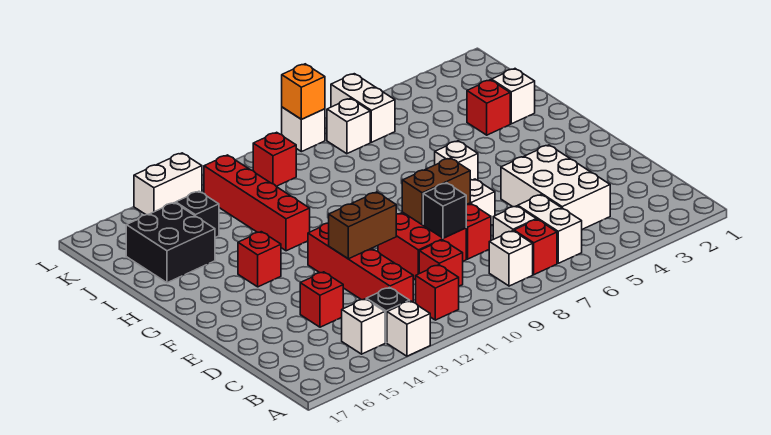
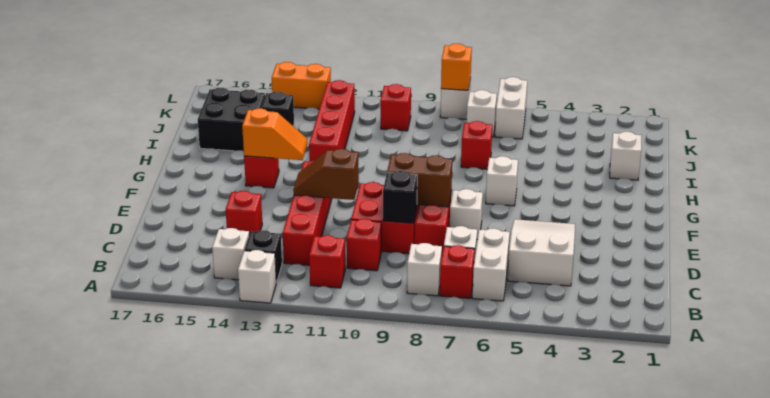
white brick C4:E5 level 1 -> white slope C4:E5 level 1 top C
brown brick E11:E12 level 2 -> brown slope E11:E12 level 2 top 11
none -> orange slope G13:G14 level 2 top 14
red brick I3 level 1 -> red brick I7 level 1
white brick L13:L14 level 1 -> orange brick L13:L14 level 1

